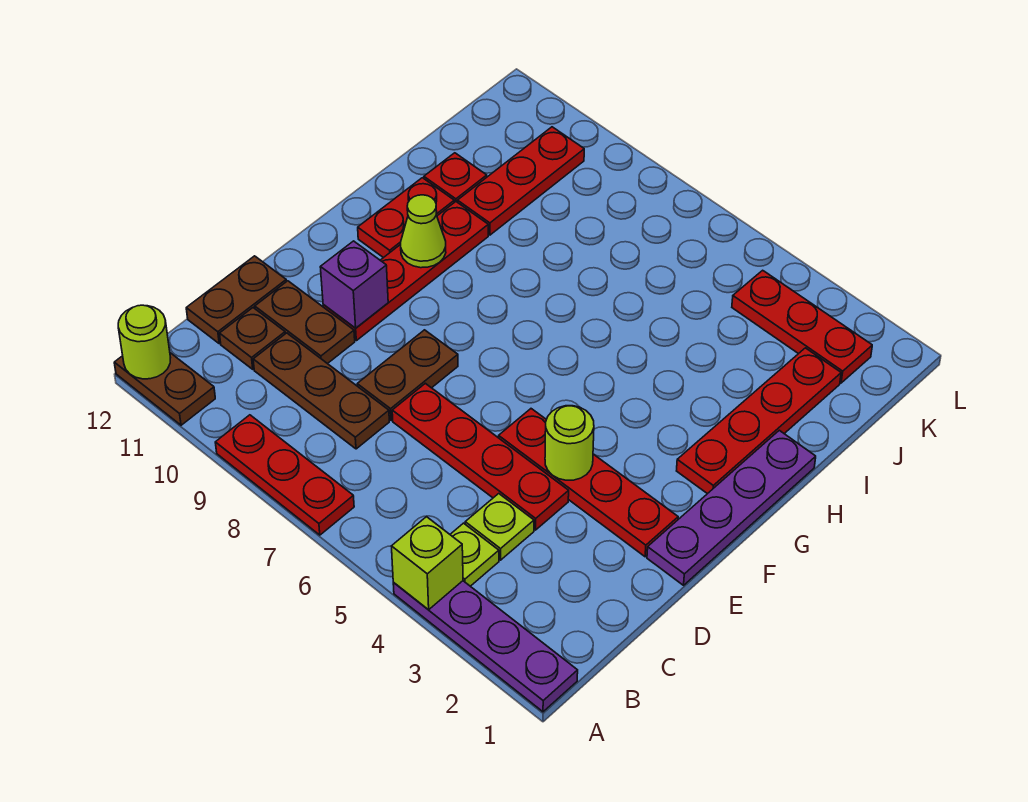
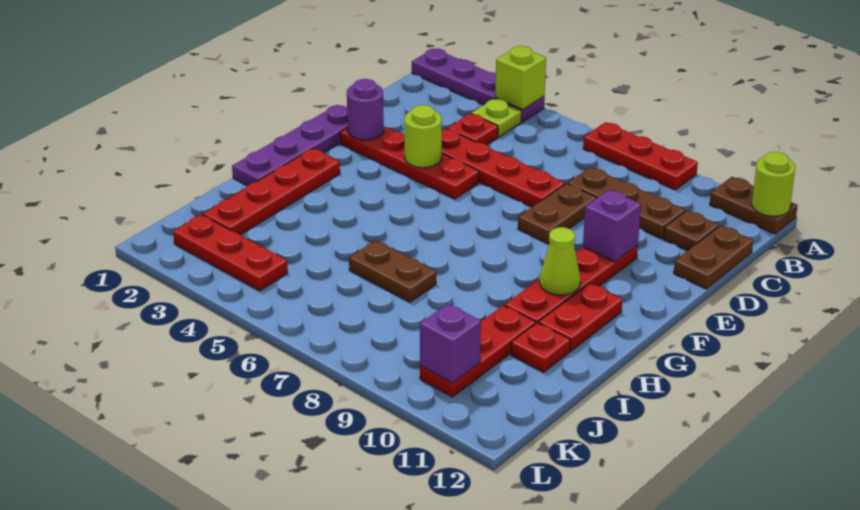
lime plate C4 level 1 -> red plate C4 level 1
brown plate D10:D11 level 1 -> brown plate I6:I7 level 1
none -> purple round brick E2 level 2
none -> purple brick K10 level 2

